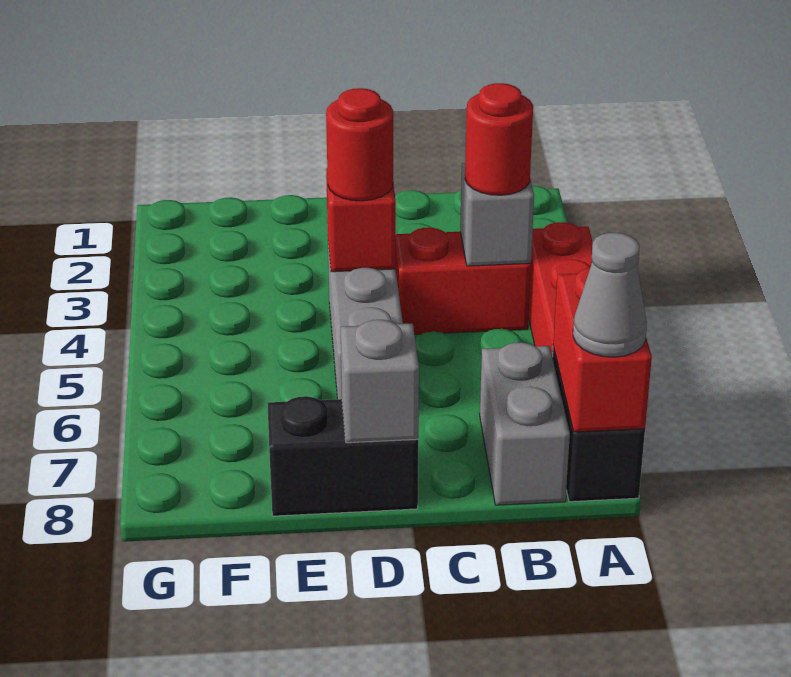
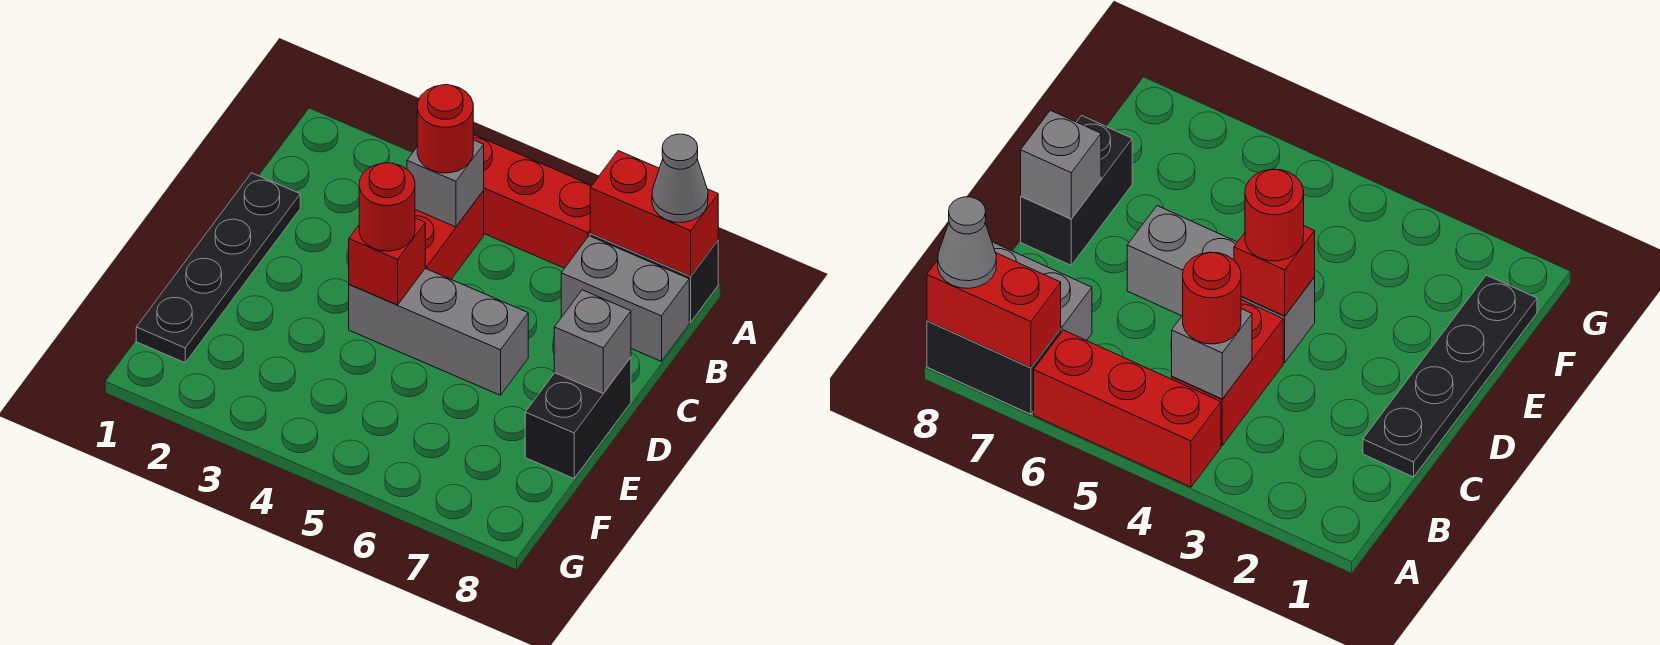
none -> black plate C1:F1 level 1

